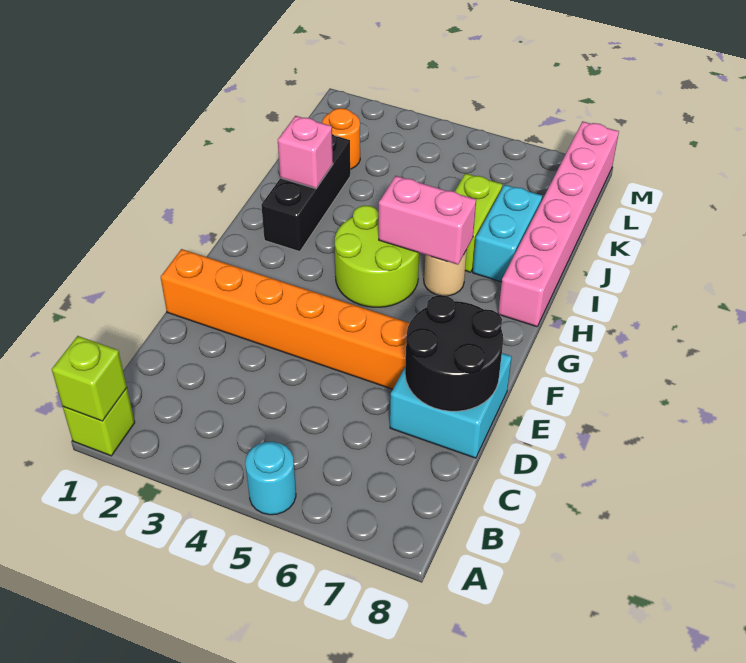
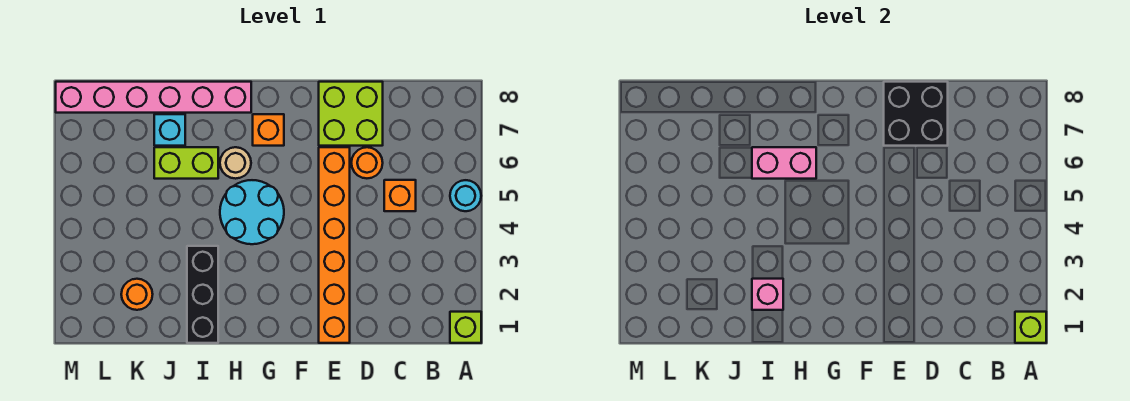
none -> orange brick C5 level 1
none -> orange round brick D6 level 1
cyan brick D7:E8 level 1 -> lime brick D7:E8 level 1
black round brick D7:E8 level 2 -> black brick D7:E8 level 2
lime round brick G4:H5 level 1 -> cyan round brick G4:H5 level 1
none -> orange brick G7 level 1
black brick H2:J2 level 1 -> black brick I1:I3 level 1
pink brick H5:H6 level 2 -> pink brick H6:I6 level 2
cyan brick I7:J7 level 1 -> cyan brick J7 level 1

